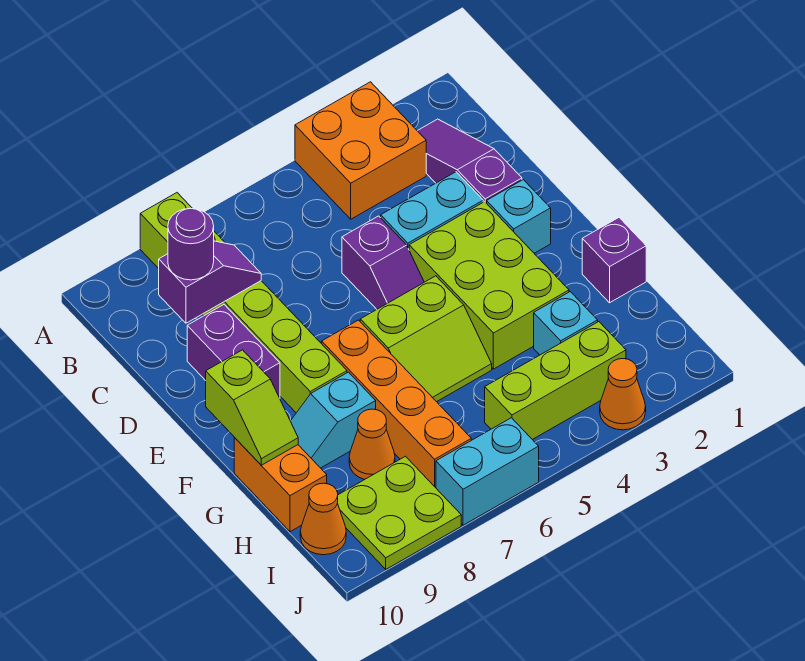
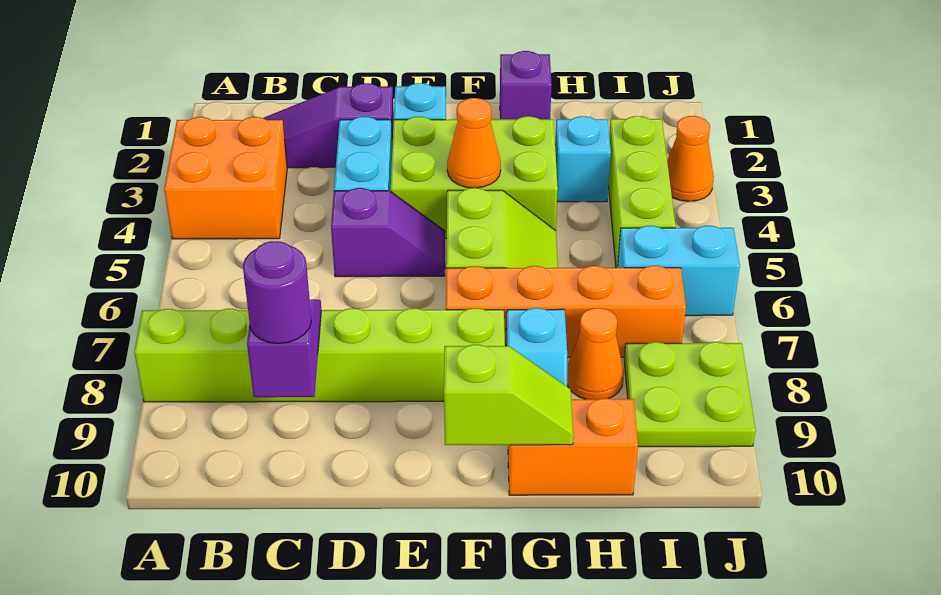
purple brick D9:E9 level 1 -> none
orange cone I10 level 1 -> orange cone F4 level 2
cyan brick J6:J7 level 1 -> cyan brick I6:J6 level 1

